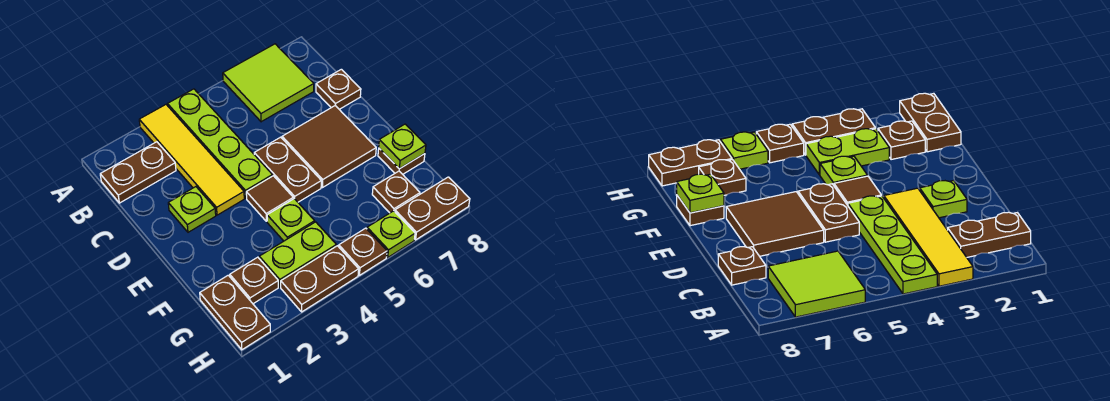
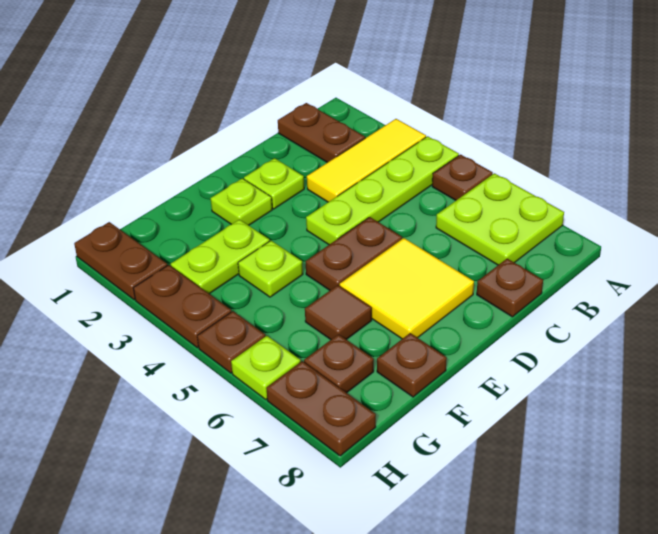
yellow tile A3:D3 level 1 -> yellow tile A3:C3 level 1
lime tile A6:B7 level 1 -> lime plate A6:B7 level 1
brown tile D6:E7 level 1 -> yellow tile D6:E7 level 1
brown tile E4 level 1 -> brown tile F6 level 1
lime plate F8 level 2 -> lime plate E2 level 1
brown plate G1:H1 level 1 -> brown plate H1:H2 level 1
brown plate G2 level 1 -> brown plate A5 level 1
lime plate G3:G4 level 1 -> lime plate F3:G3 level 1

